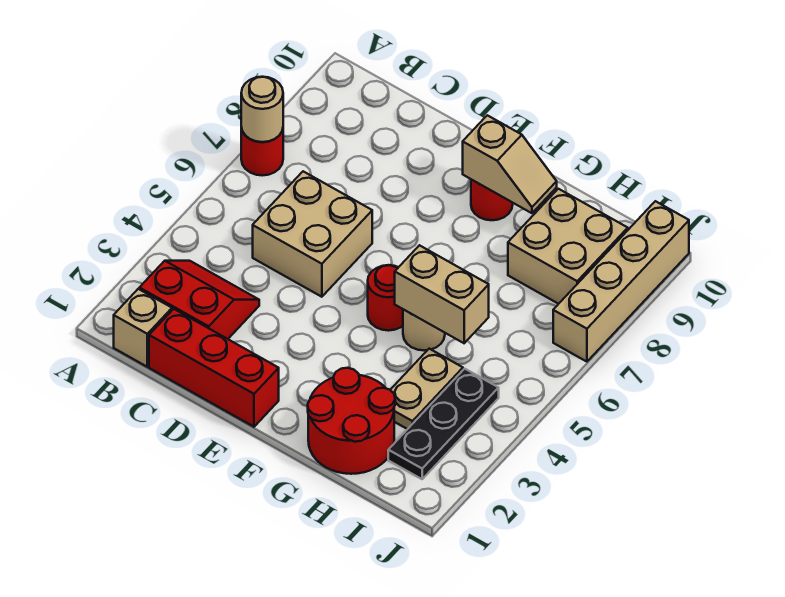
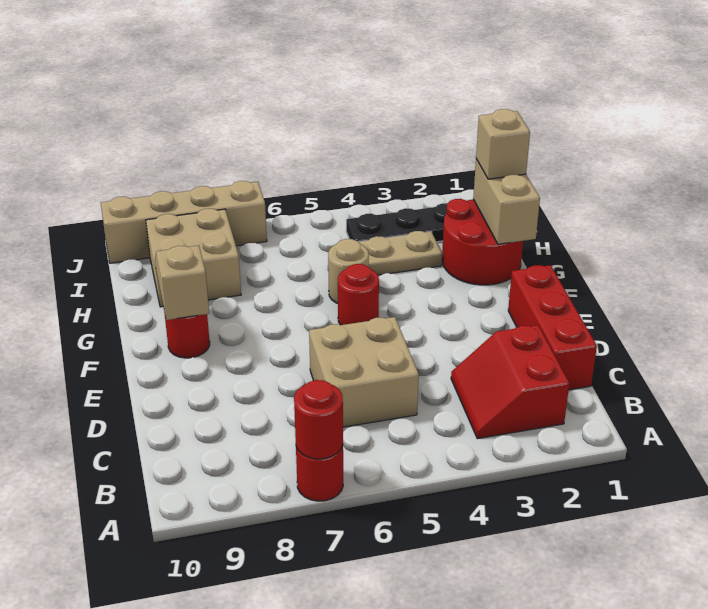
tan round brick A7 level 2 -> red round brick A7 level 2
tan brick B1 level 1 -> tan brick H1 level 3
tan brick G5:H5 level 2 -> tan brick G1:H1 level 2

